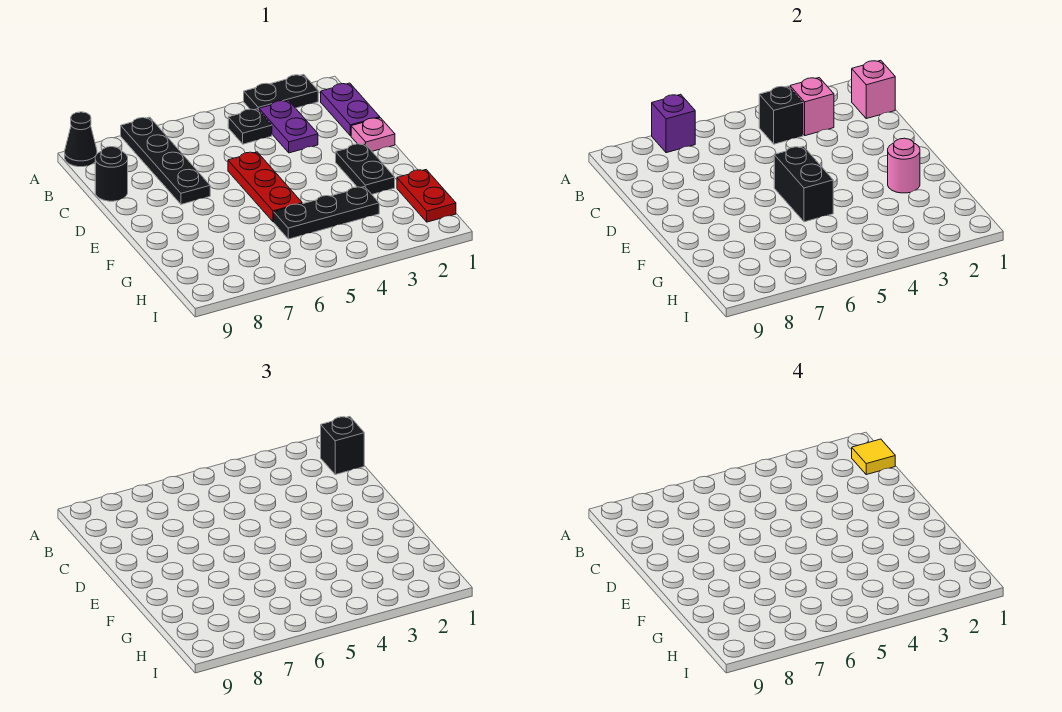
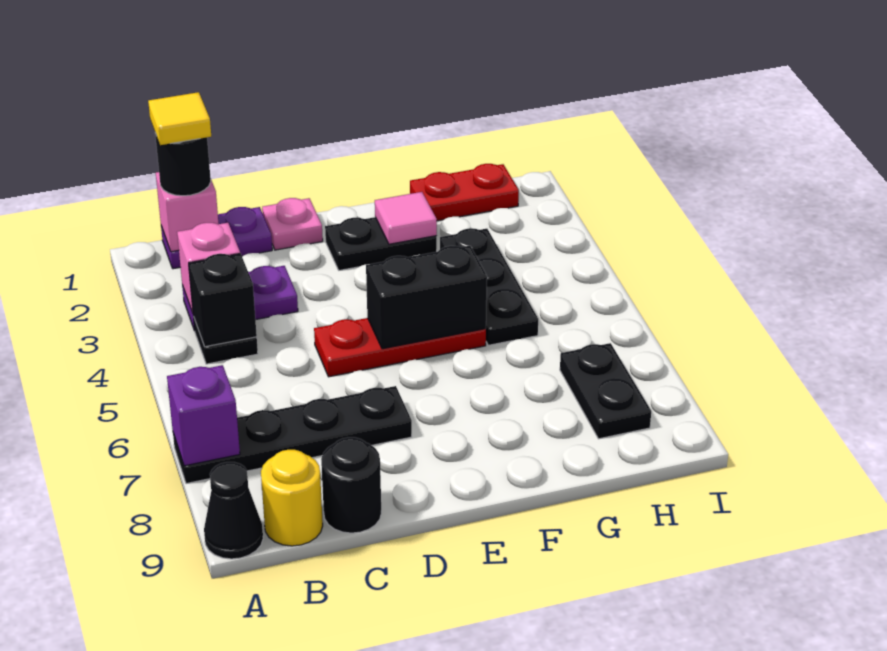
black plate A2:A3 level 1 -> black plate H7:H8 level 1
black brick B1 level 3 -> black round brick B1 level 3
none -> yellow round brick B9 level 1
pink round brick F2 level 2 -> pink tile F2 level 2

